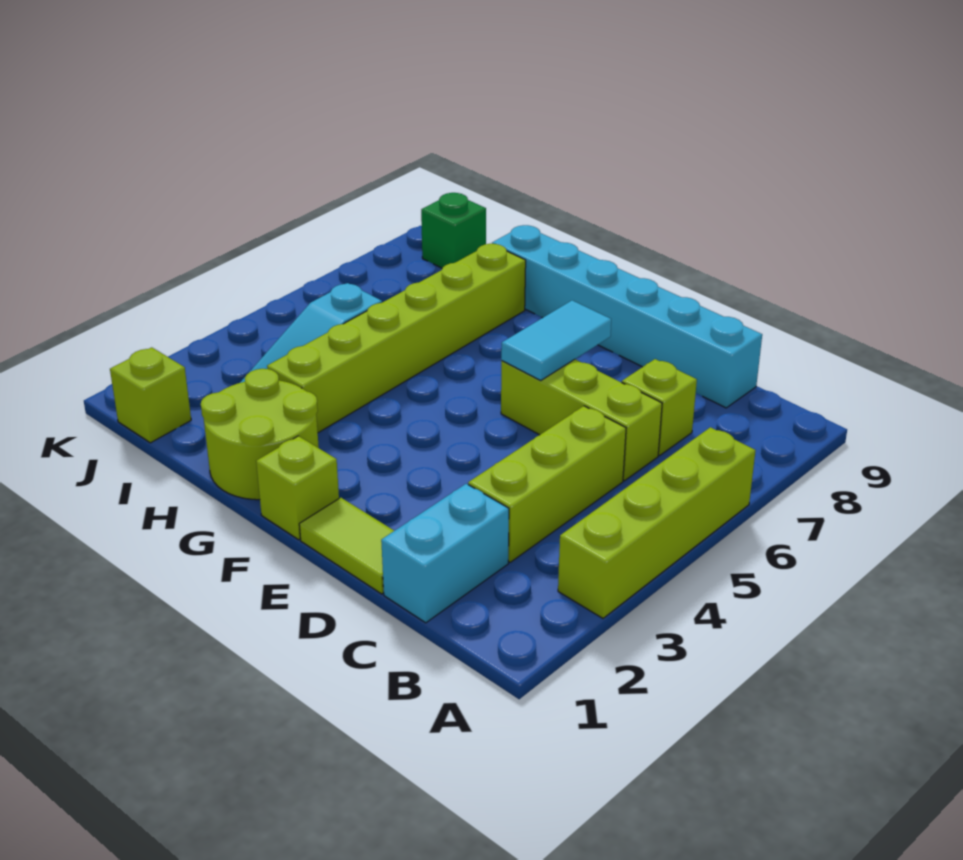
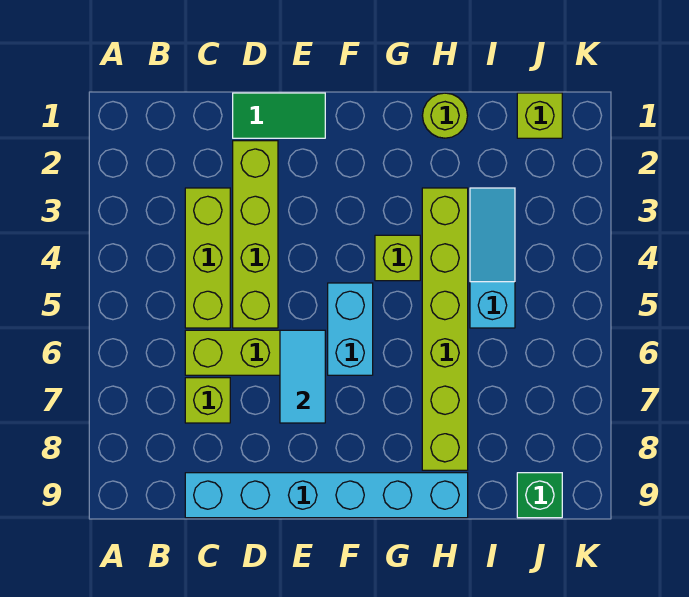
lime brick A3:A6 level 1 -> lime brick D2:D5 level 1
cyan brick C1:C2 level 1 -> cyan brick F5:F6 level 1
lime tile D1:E1 level 1 -> green tile D1:E1 level 1
lime brick F1 level 1 -> lime brick G4 level 1
lime round brick G1:H2 level 1 -> lime round brick H1 level 1

